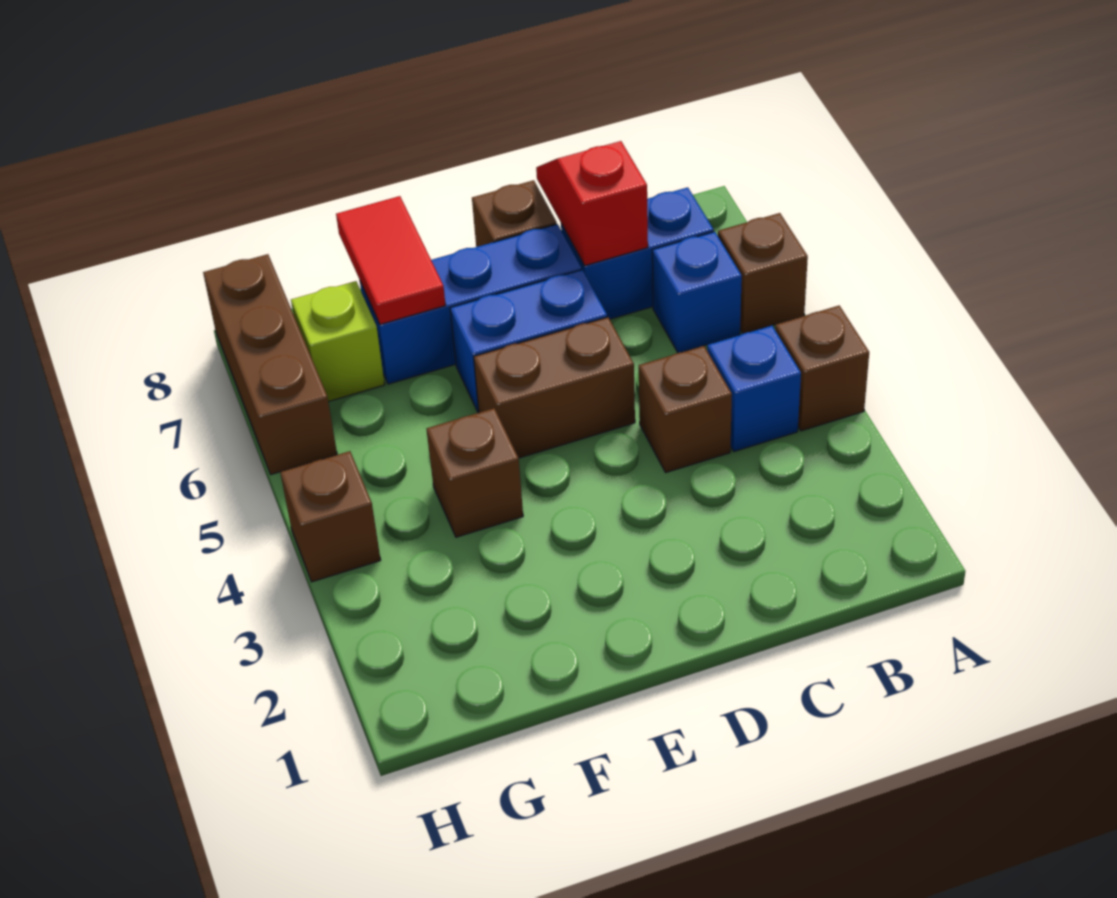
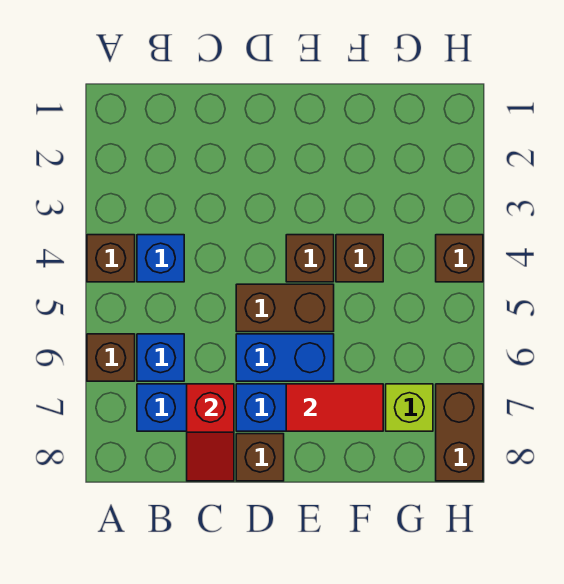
brown brick C4 level 1 -> brown brick E4 level 1
red tile F7:F8 level 2 -> red tile E7:F7 level 2
brown brick H6:H8 level 1 -> brown brick H7:H8 level 1

